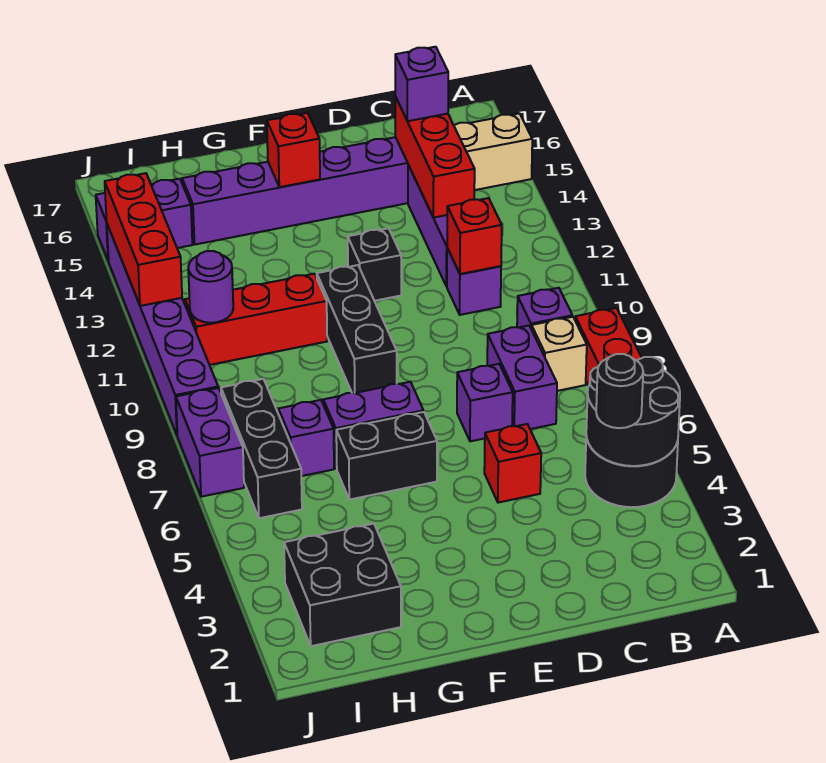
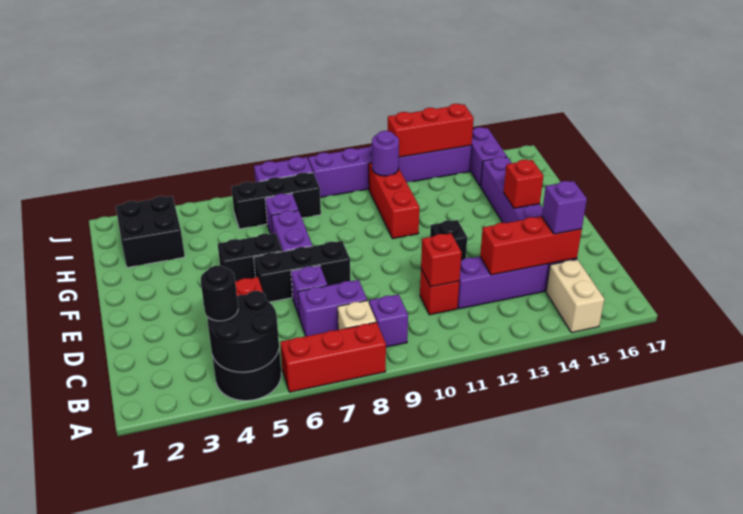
purple brick C11 level 1 -> red brick C11 level 1
black brick F6:G6 level 1 -> black brick F5:F6 level 1
black brick F9:F11 level 1 -> black brick E6:E8 level 1

